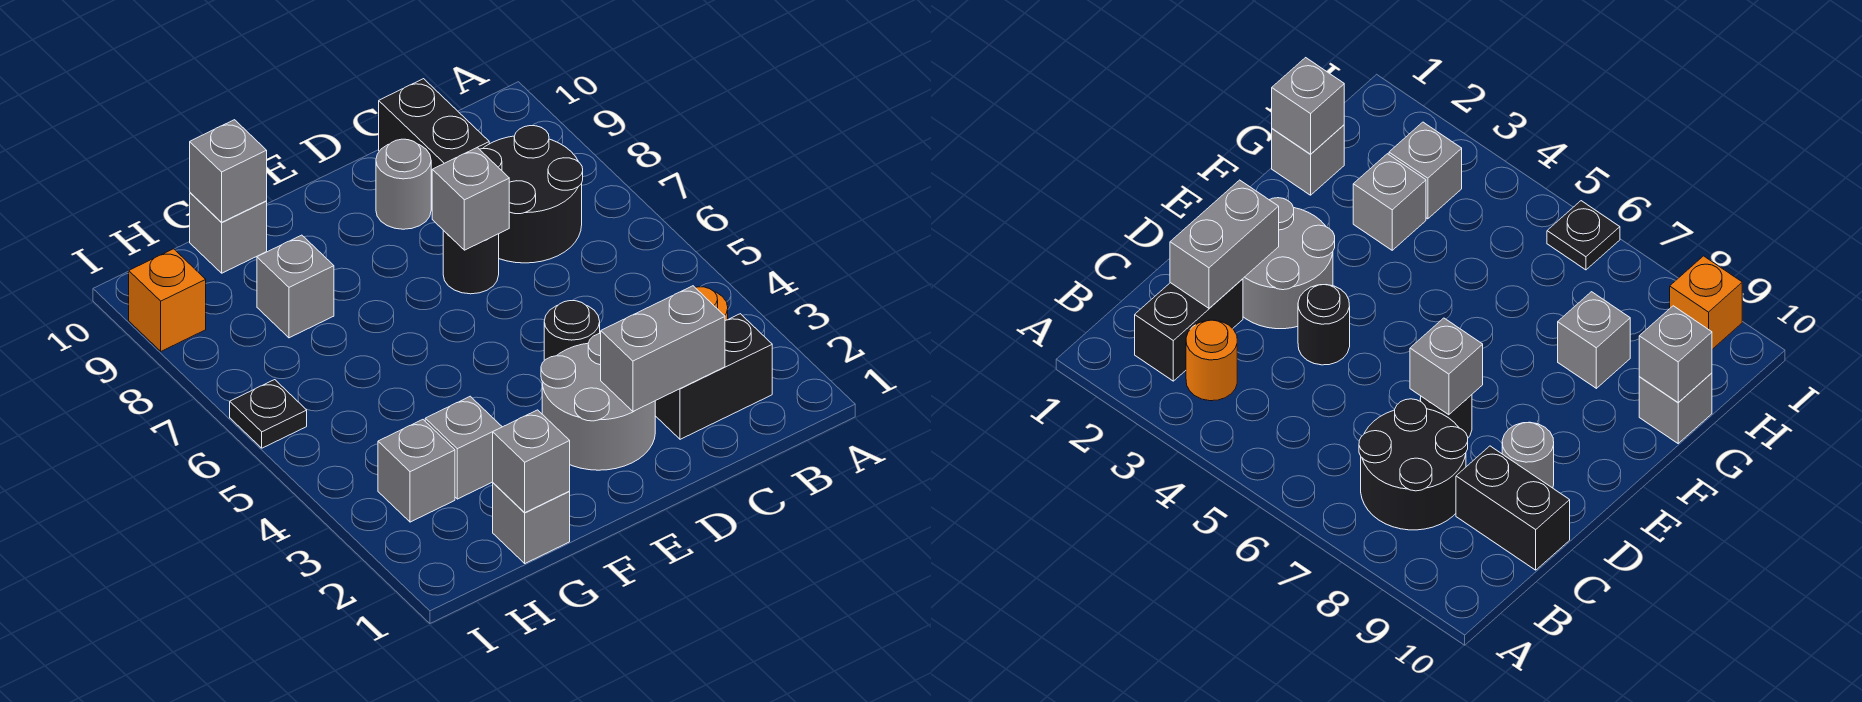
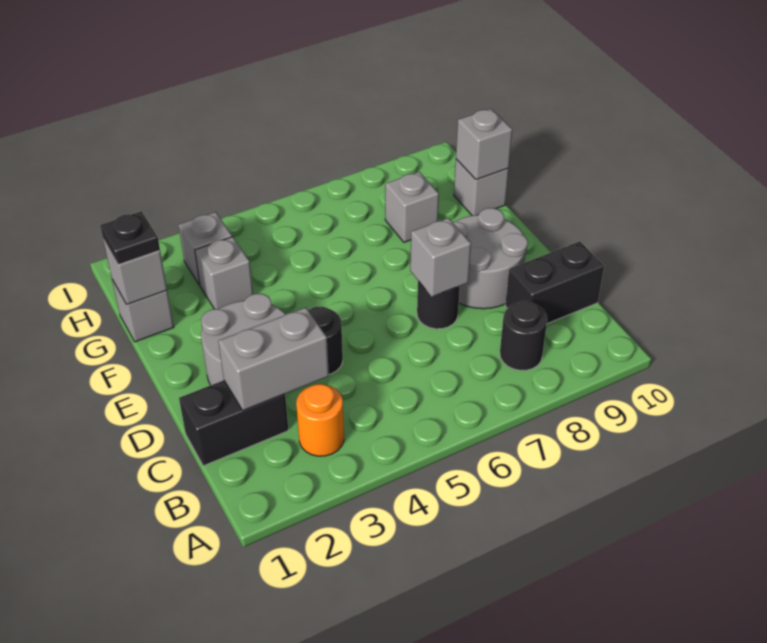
black brick B2:C2 level 1 -> black brick C1:C2 level 1
black round brick B7:C8 level 1 -> black round brick B8 level 1
grey brick C2:D2 level 2 -> grey brick C2:C3 level 2
grey round brick D9 level 1 -> grey round brick D8:E9 level 1
black plate I6 level 1 -> black plate G1 level 3
orange brick I9 level 1 -> none

